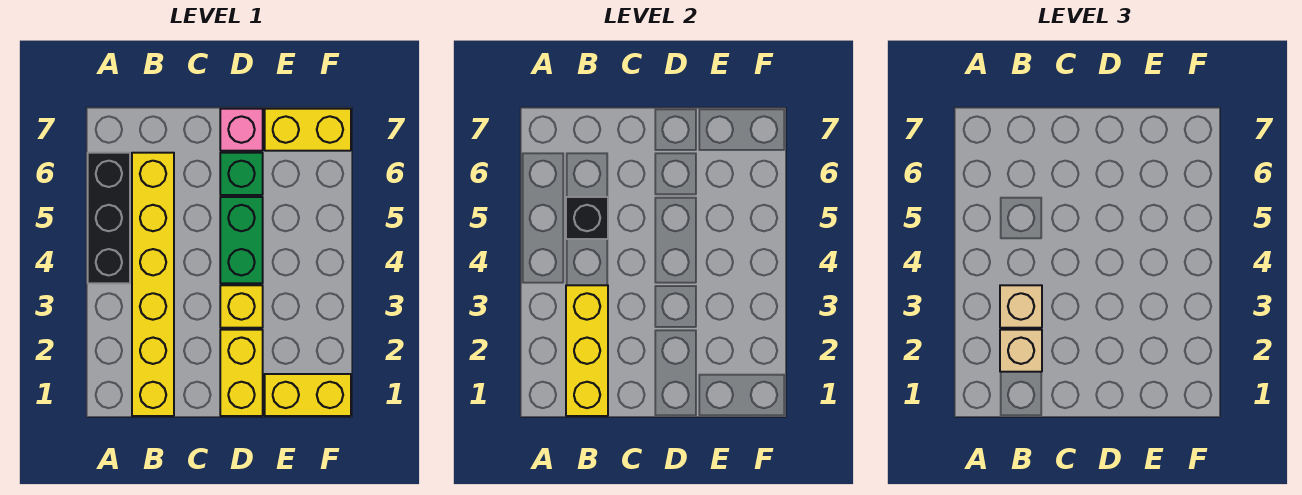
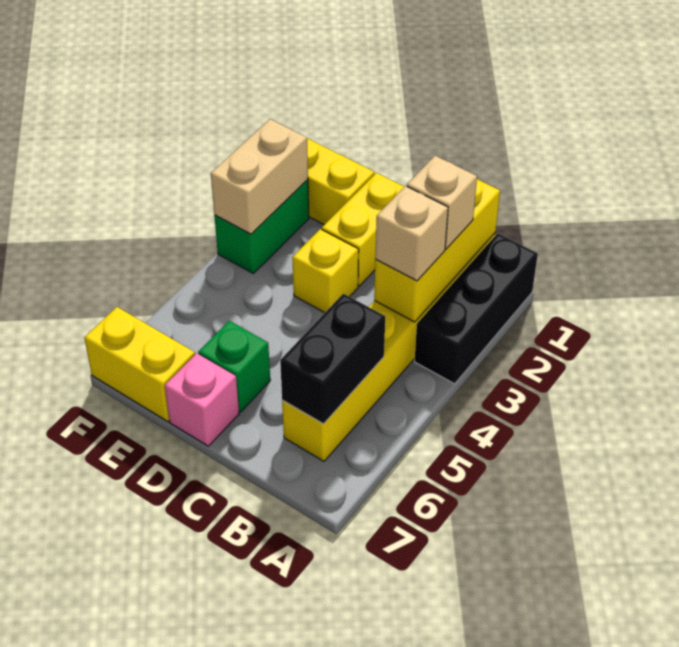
black brick A4:A6 level 1 -> black brick A1:A3 level 1
black brick B5 level 2 -> black brick B5:B6 level 2
green brick D4:D5 level 1 -> green brick F2:F3 level 1
none -> tan brick F2:F3 level 2

